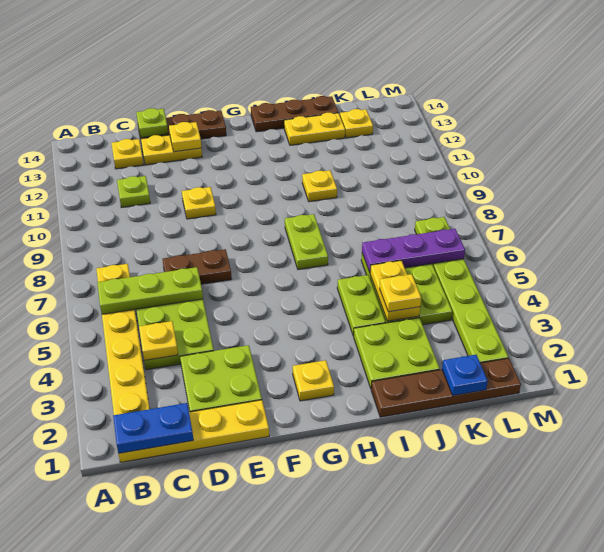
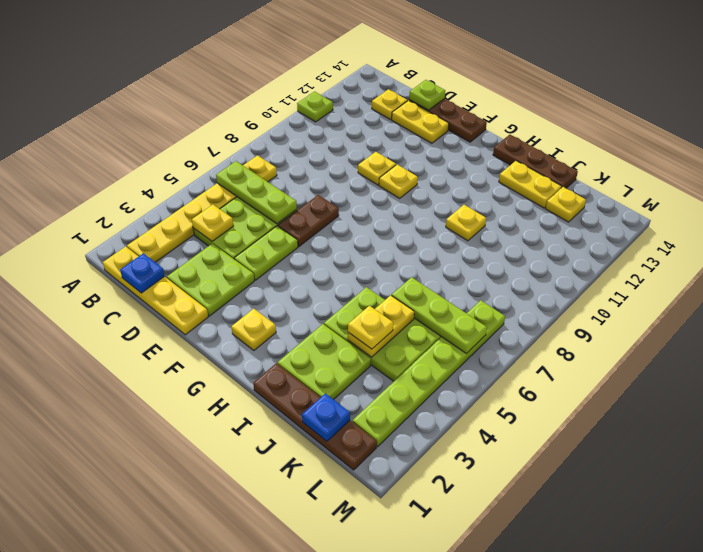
blue plate B1:C1 level 2 -> blue plate C1 level 2
lime plate C11 level 1 -> lime plate A11 level 1
brown plate D7:E7 level 1 -> brown plate E6:E7 level 1
yellow plate E13 level 2 -> yellow plate F10 level 1
lime plate H7:H8 level 1 -> lime plate E4:E5 level 1
purple plate J6:L6 level 2 -> lime plate J6:L6 level 2

